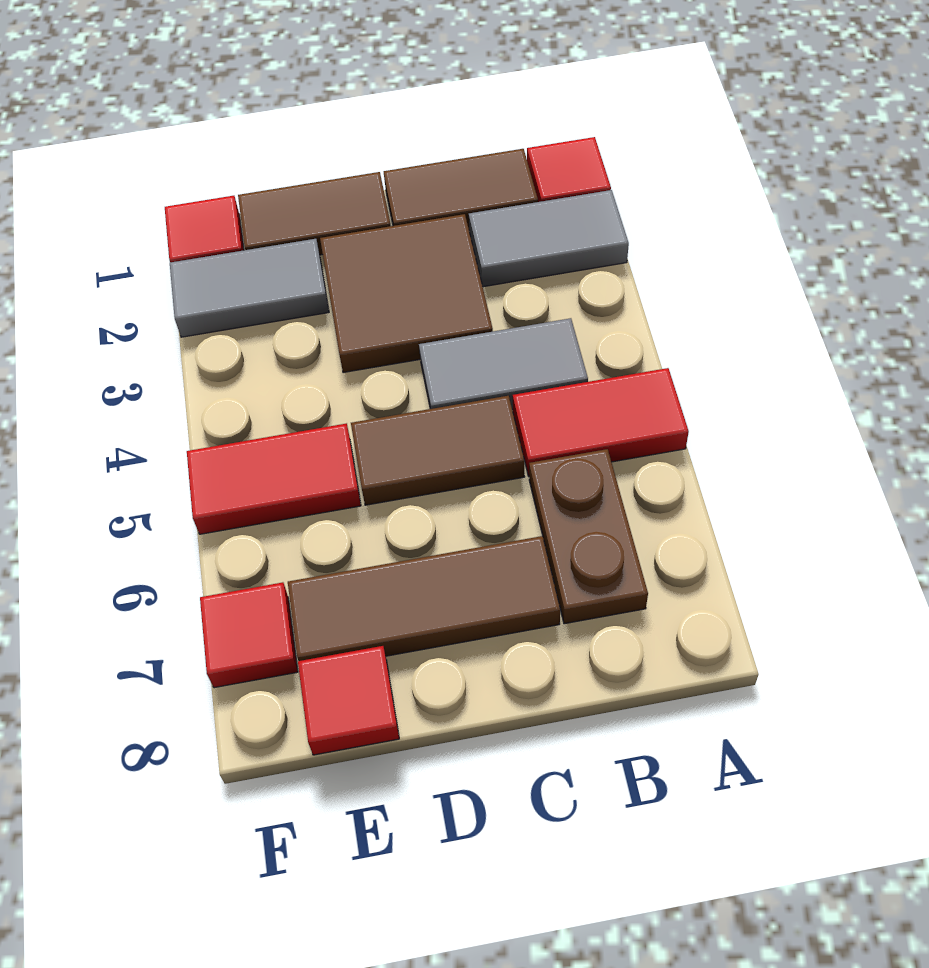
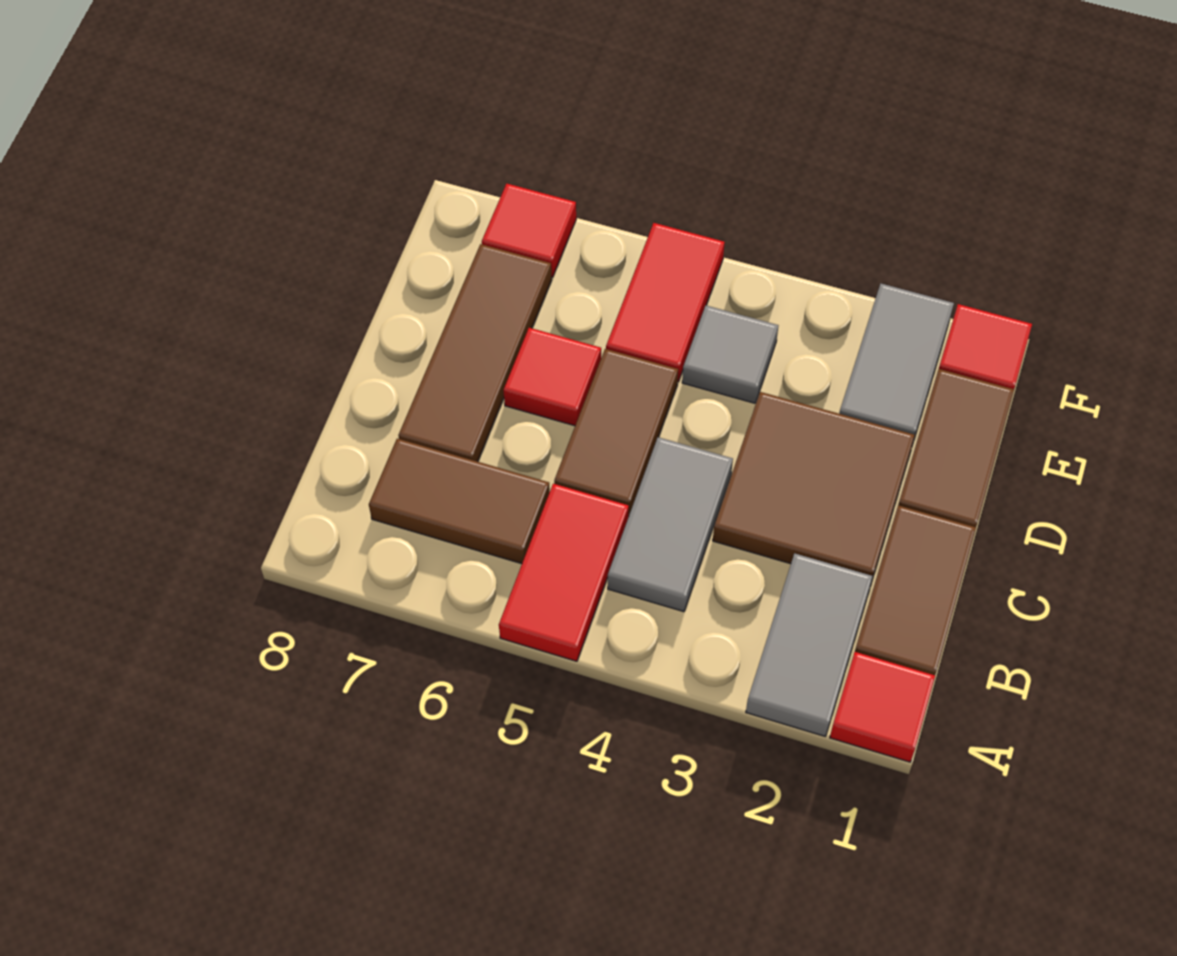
brown plate B6:B7 level 1 -> brown tile B6:B7 level 1
none -> grey tile E4 level 1
red tile E8 level 1 -> red tile D6 level 1

